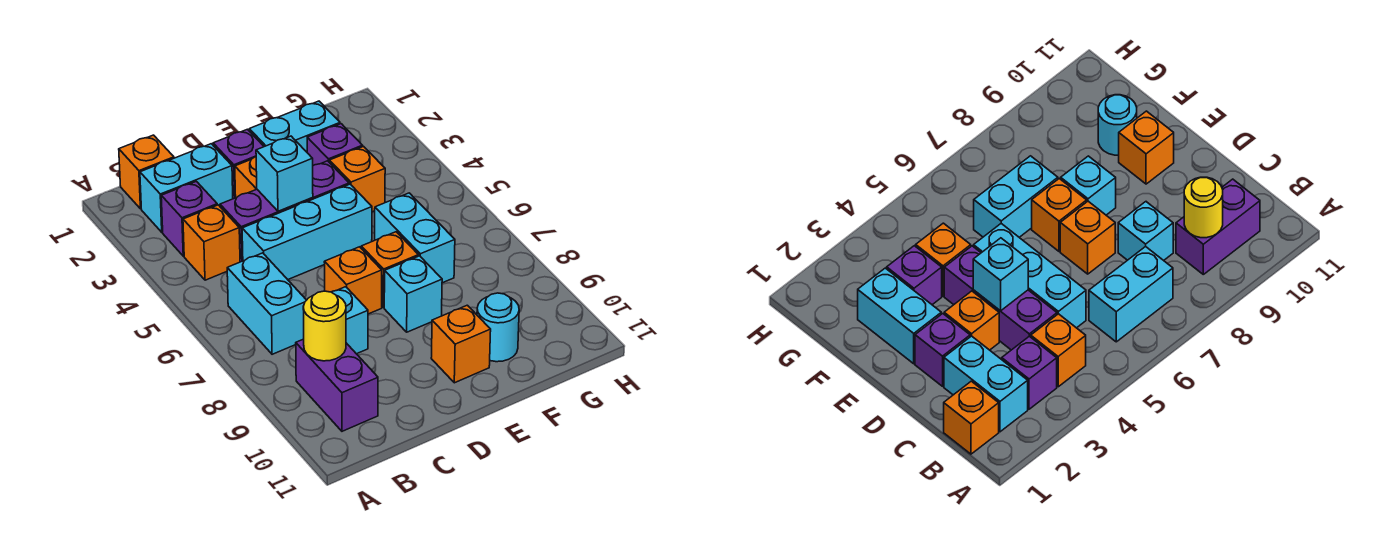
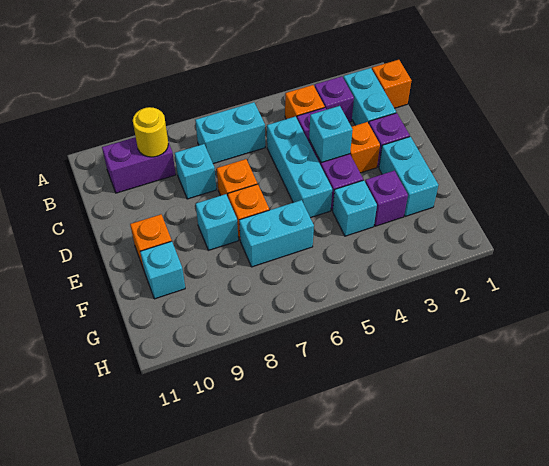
orange brick F4 level 1 -> cyan brick F4 level 1
cyan round brick F10 level 1 -> cyan brick F10 level 1

